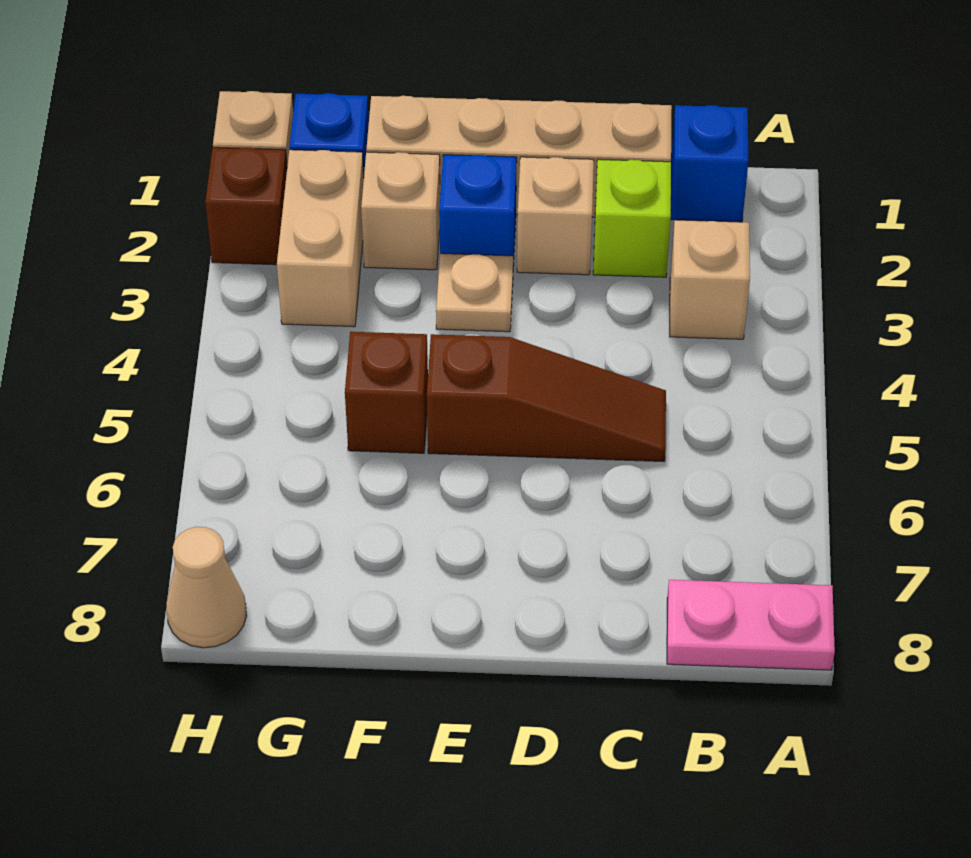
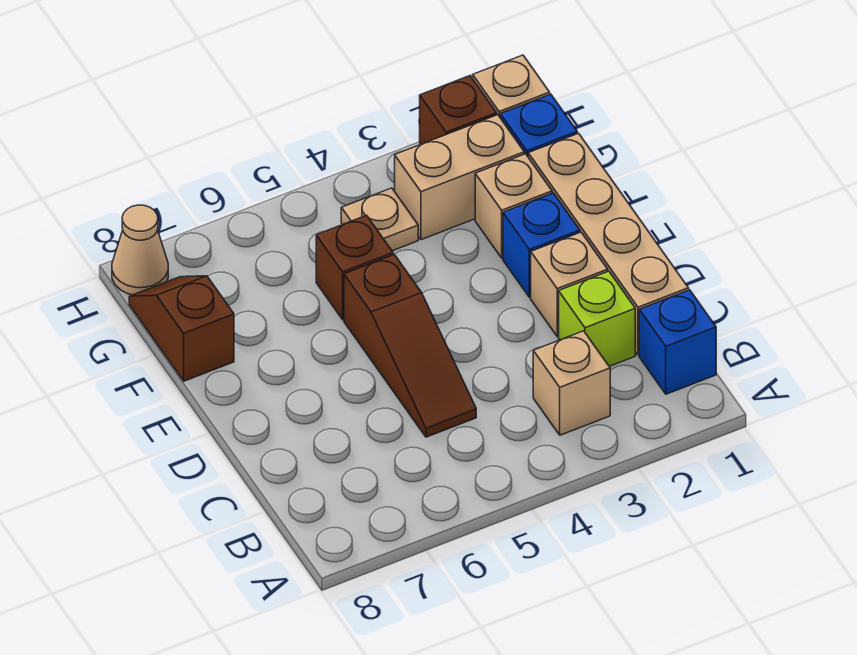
pink plate A8:B8 level 1 -> none
tan plate E3 level 1 -> tan plate G4 level 1
none -> brown slope F8:G8 level 1 top F

